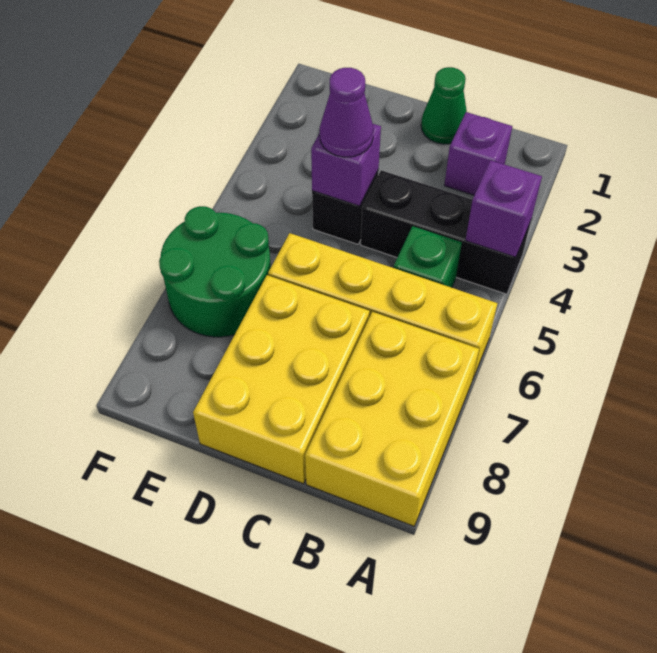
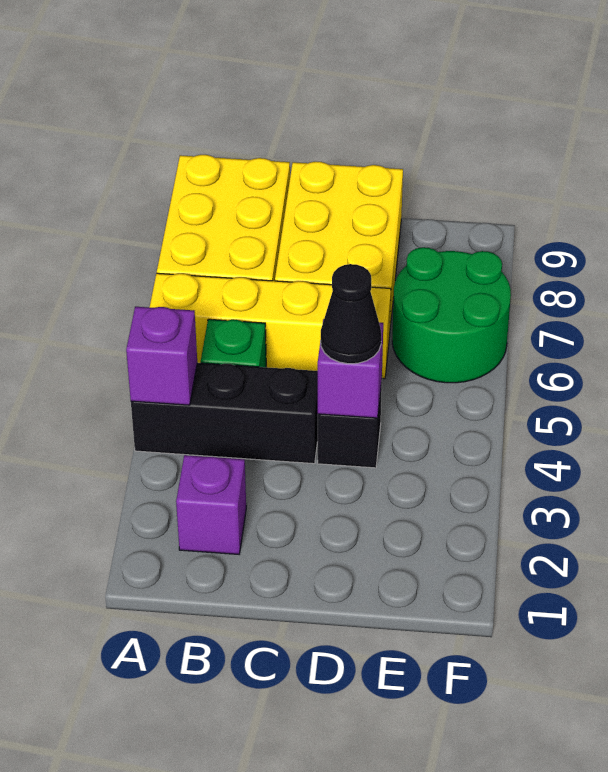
green cone C1 level 1 -> none
purple cone D4 level 3 -> black cone D4 level 3

